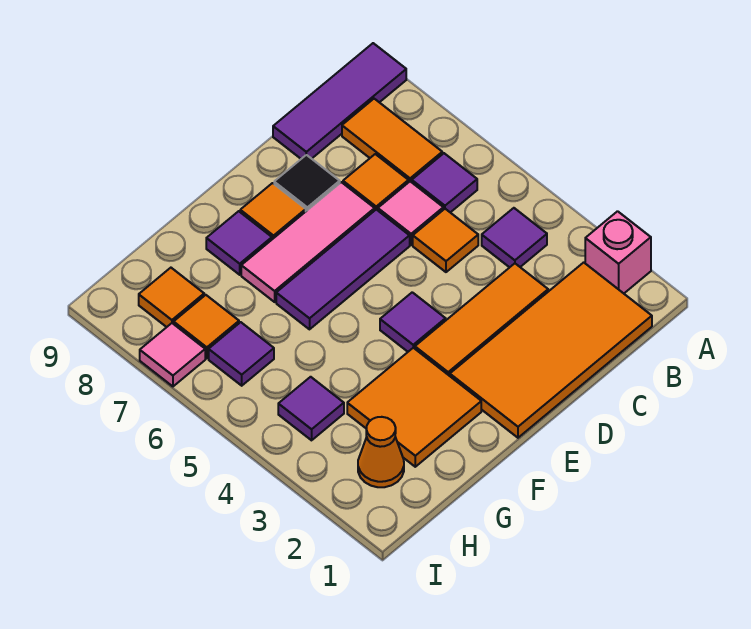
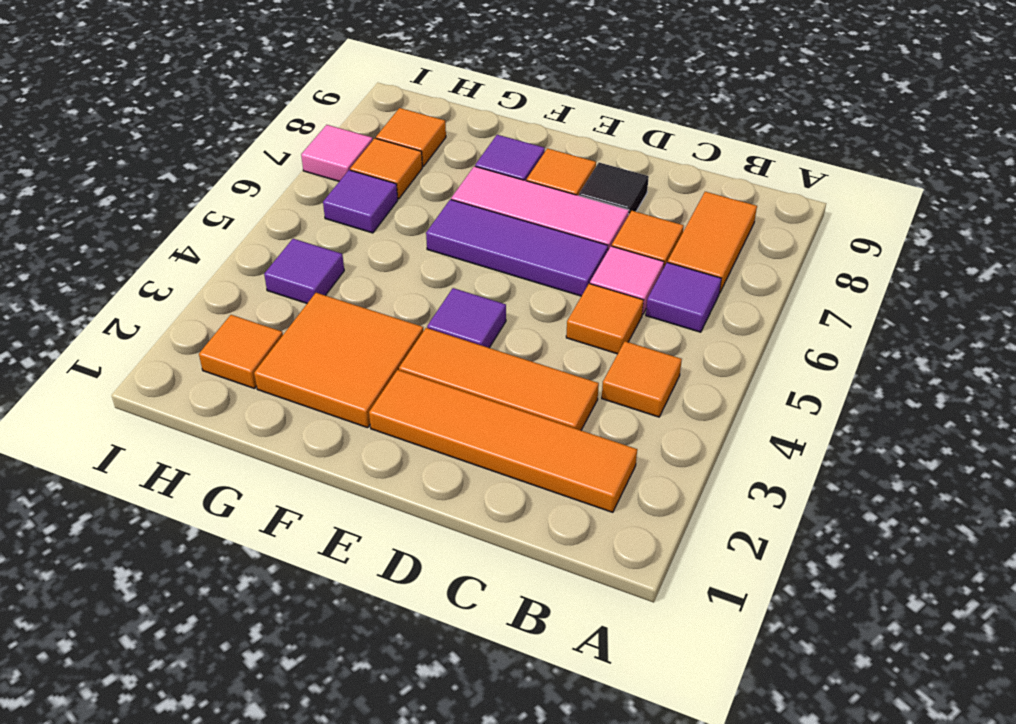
pink brick A2 level 1 -> none
purple tile A9:C9 level 1 -> none
orange tile B1:E2 level 1 -> orange tile B2:E2 level 1
purple tile B4 level 1 -> orange tile B4 level 1
orange cone H2 level 1 -> orange tile H2 level 1

